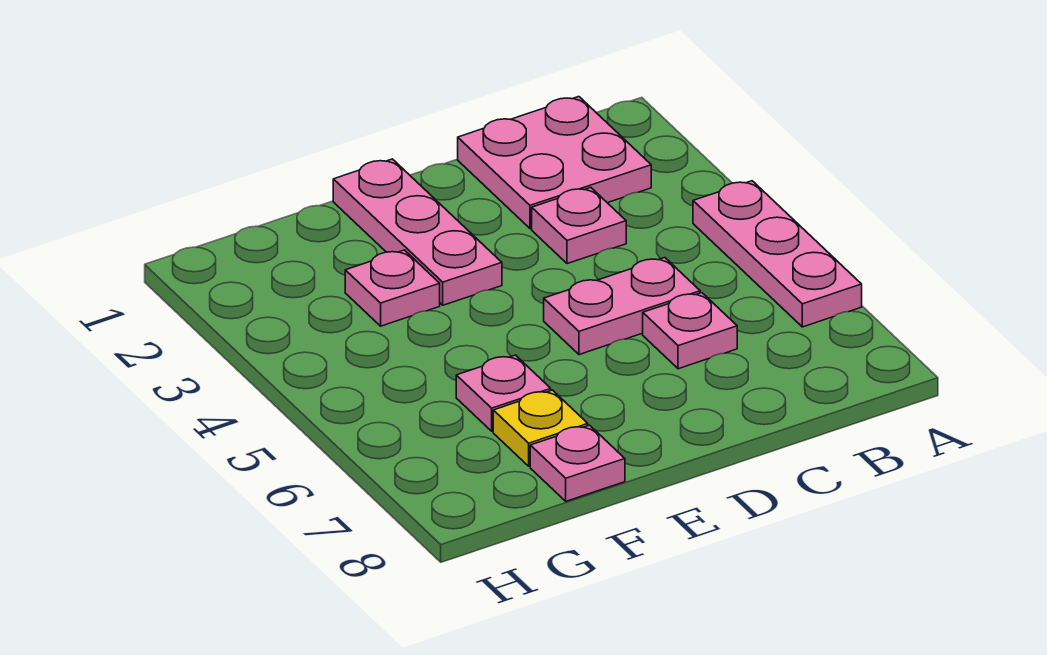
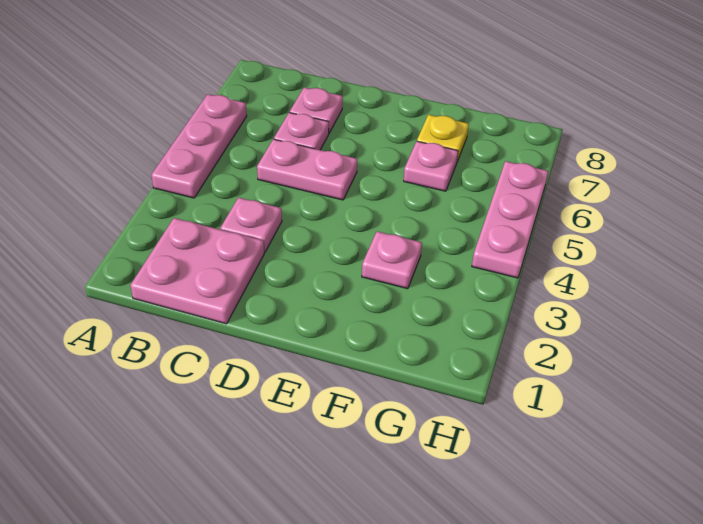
pink plate E1:E3 level 1 -> pink plate H4:H6 level 1
pink plate F8 level 1 -> pink plate C7 level 1

